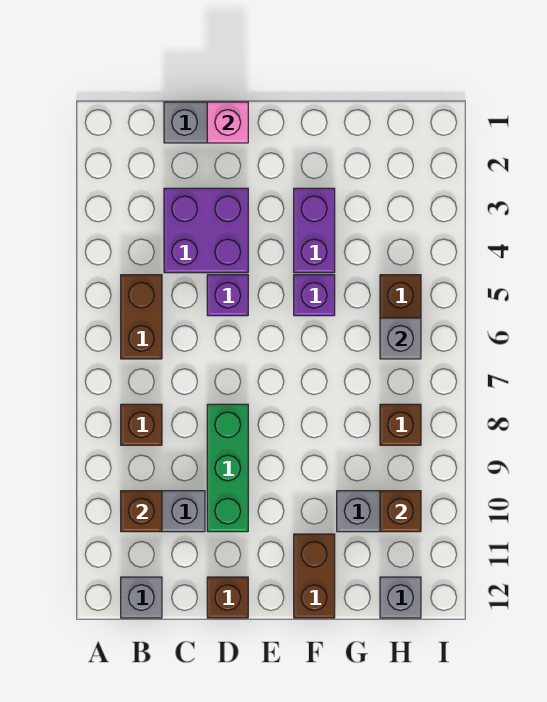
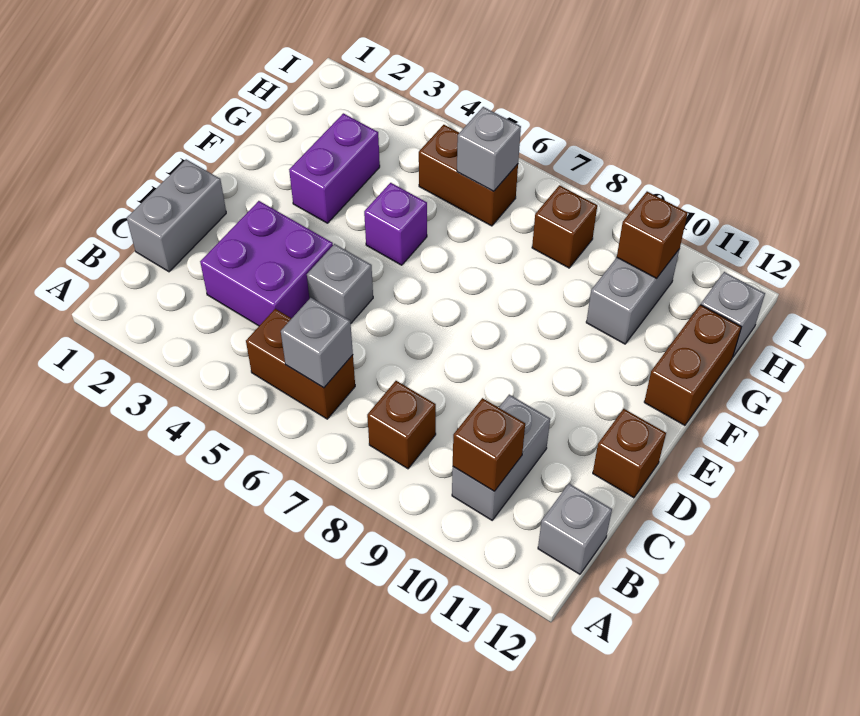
none -> grey brick B6 level 2
pink brick D1 level 2 -> none
purple brick D5 level 1 -> grey brick D5 level 1
green brick D8:D10 level 1 -> none
purple brick F3:F4 level 1 -> purple brick F3:G3 level 1
brown brick F11:F12 level 1 -> brown brick F12:G12 level 1

